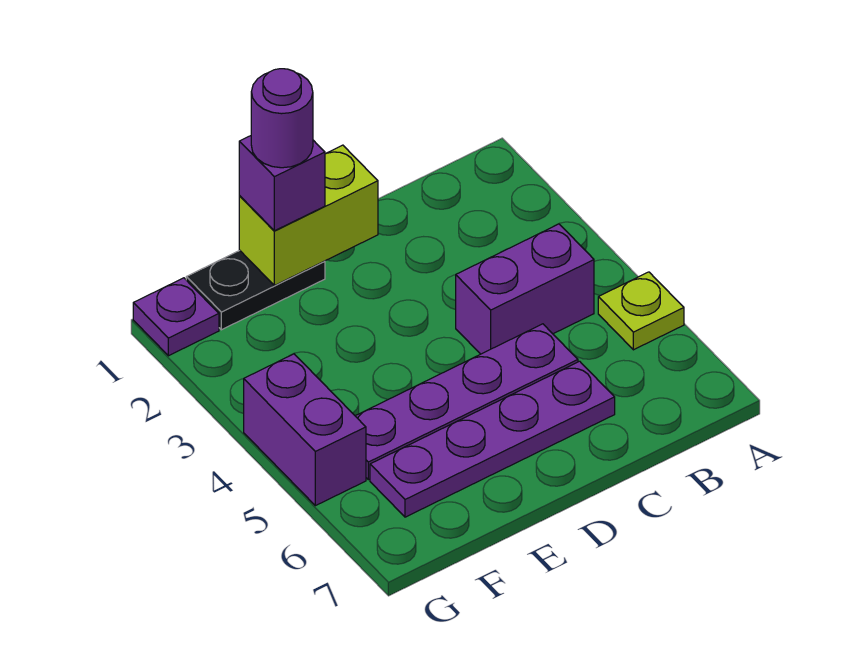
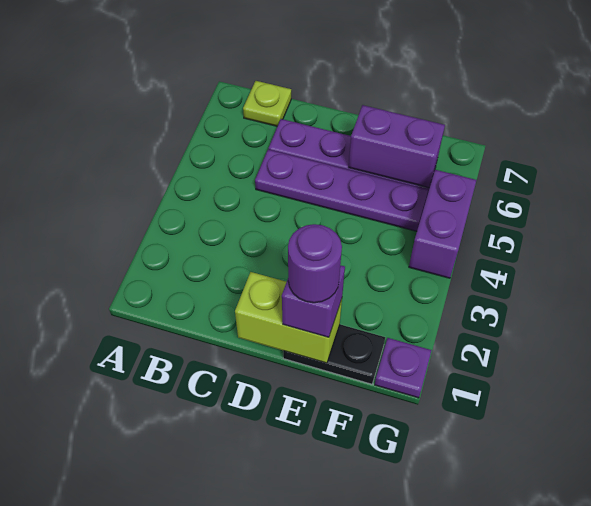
lime plate A5 level 1 -> lime plate B7 level 1
purple brick B4:C4 level 1 -> purple brick E6:F6 level 2

